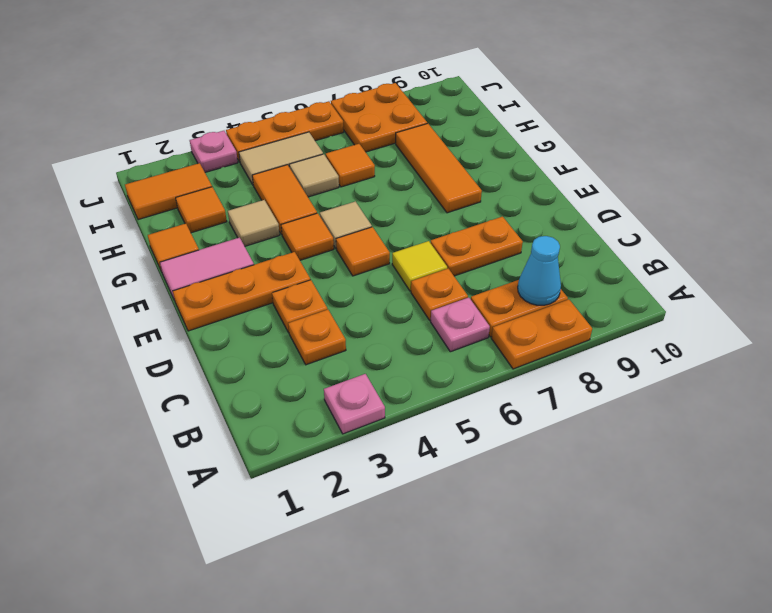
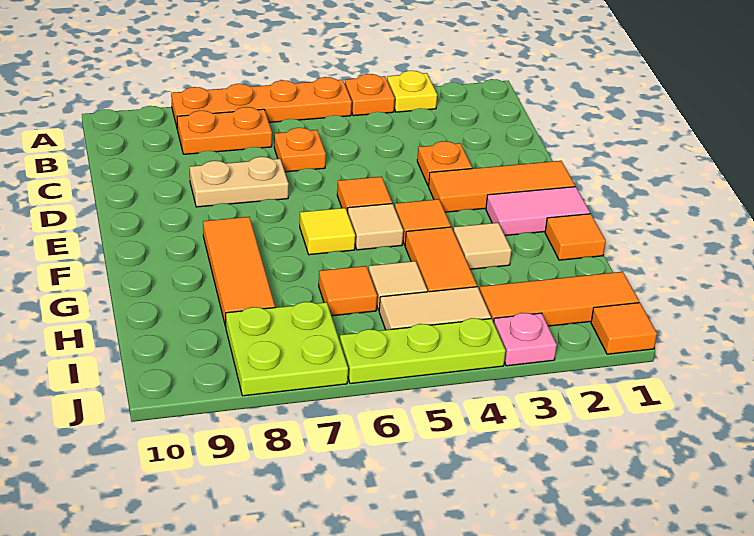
pink plate A3 level 1 -> yellow plate A3 level 1
orange plate A7:A8 level 1 -> orange plate A5:A8 level 1
pink plate B6 level 1 -> none
cyan cone B8 level 2 -> none
orange plate C3 level 1 -> orange plate A4 level 1
yellow tile D6 level 1 -> yellow tile F6 level 1
orange plate D7:D8 level 1 -> tan plate D7:D8 level 1
orange plate E1:E3 level 1 -> orange tile E1:E3 level 1
orange tile H2 level 1 -> orange tile J1 level 1
orange tile I1:I2 level 1 -> orange tile I1:I3 level 1
orange plate I7:J8 level 1 -> lime plate I7:J8 level 1
orange plate J4:J6 level 1 -> lime plate J4:J6 level 1

